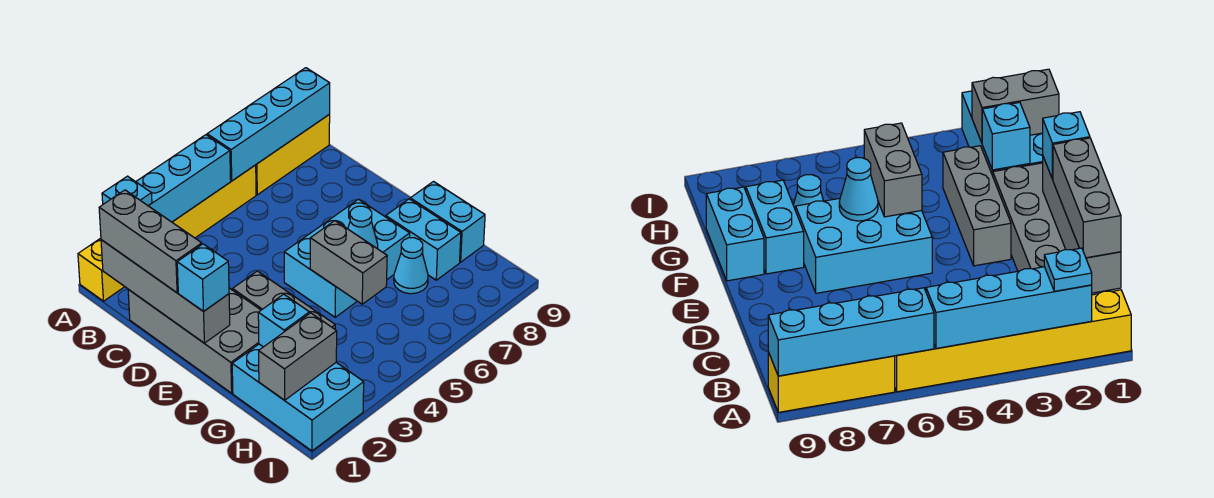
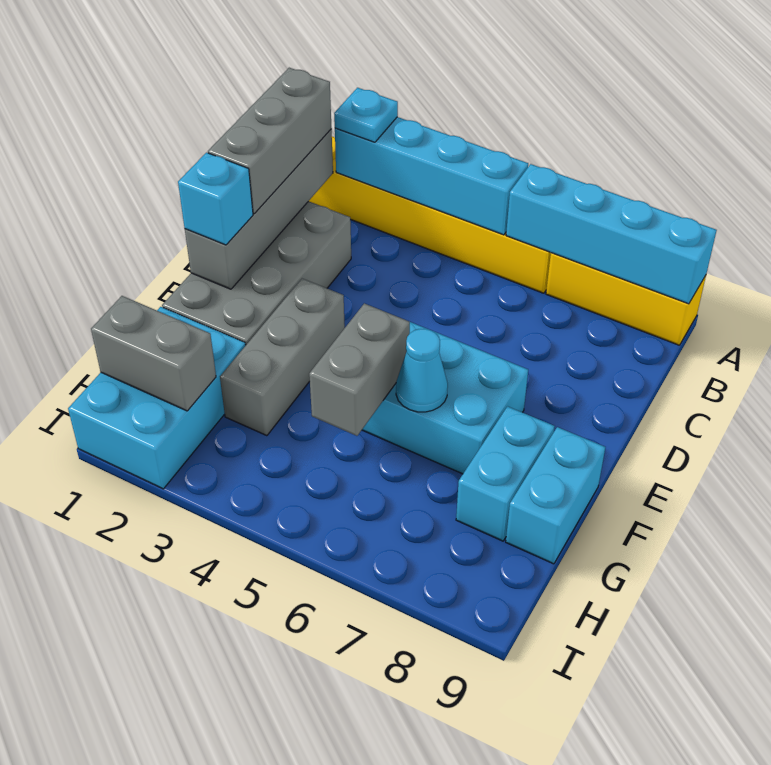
cyan brick G2 level 2 -> none
cyan cone G7 level 1 -> none

